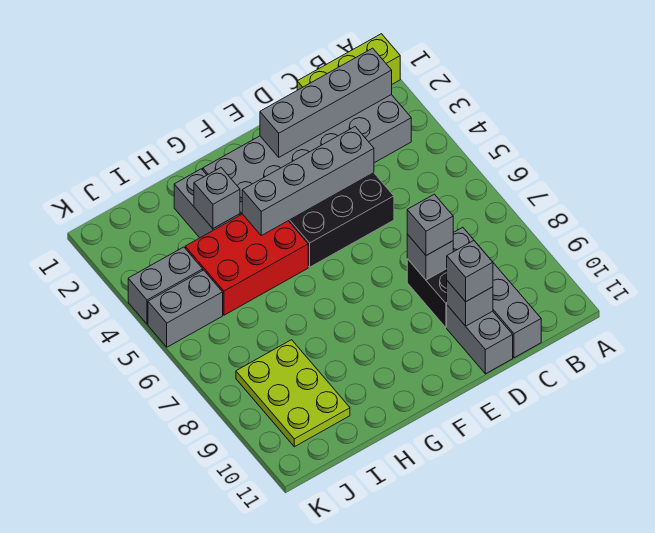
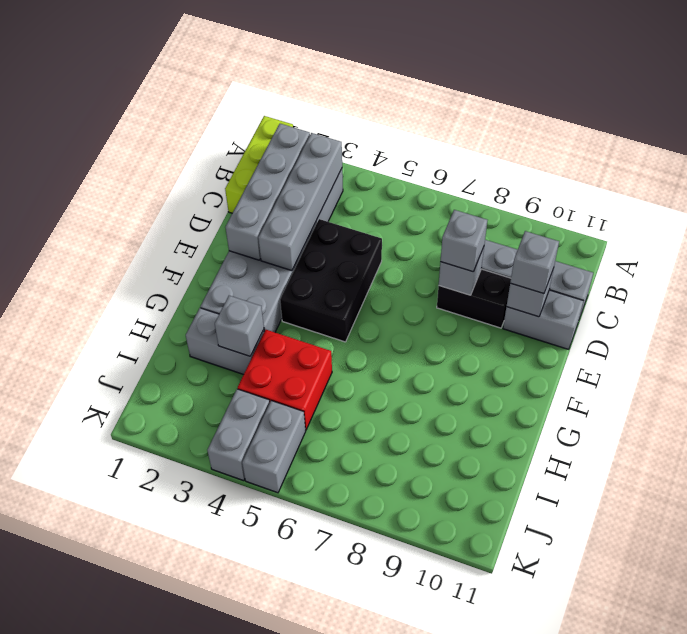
grey brick D4:G4 level 2 -> grey brick B3:E3 level 2
red brick G4:I5 level 1 -> red brick H4:I5 level 1
lime plate I8:J10 level 1 -> none

